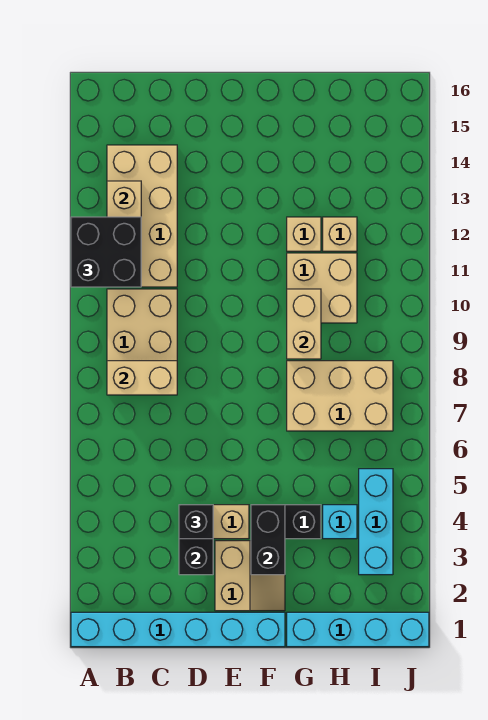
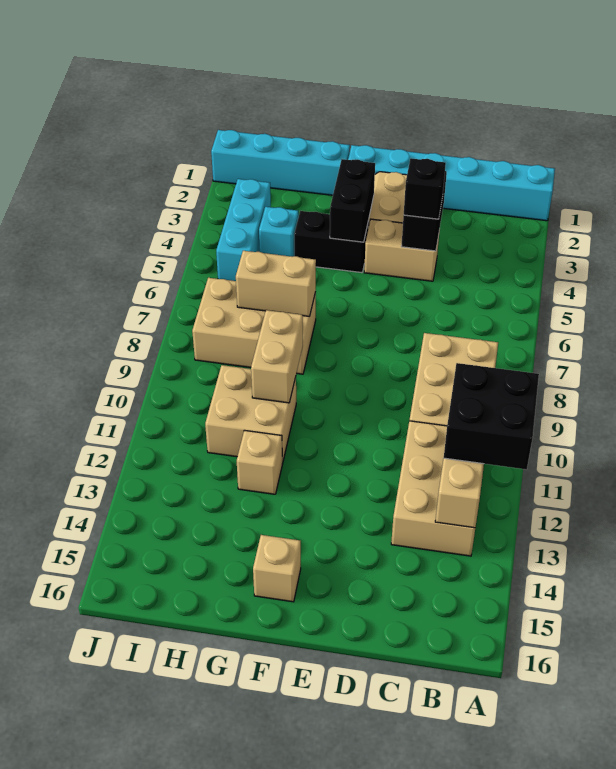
tan brick B8:C8 level 2 -> tan brick G7:H7 level 2
tan brick B11:C14 level 1 -> tan brick B11:C13 level 1
tan brick H12 level 1 -> tan brick F15 level 1

